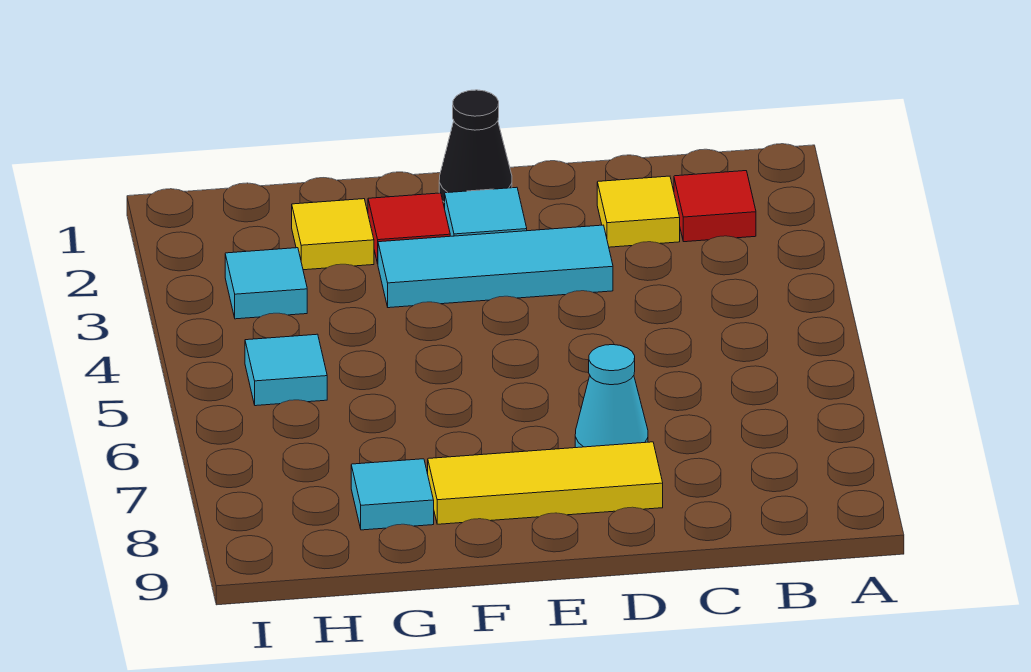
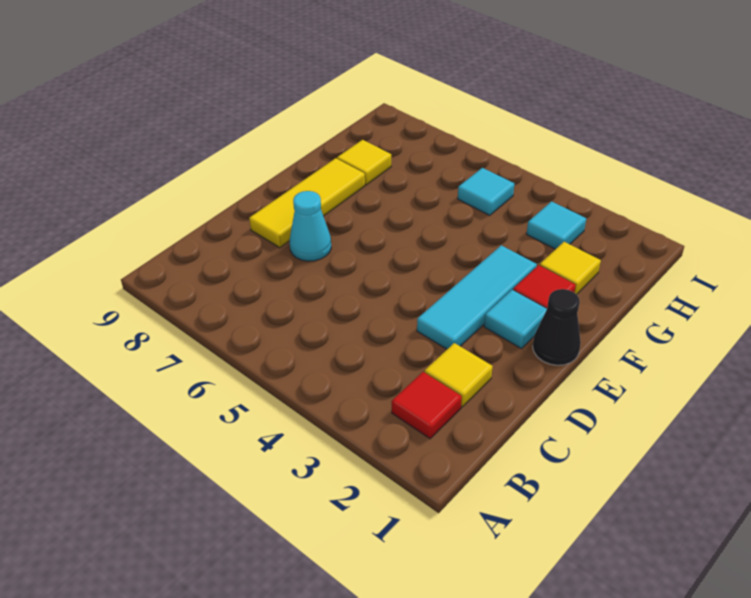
cyan tile G8 level 1 -> yellow tile G8 level 1

